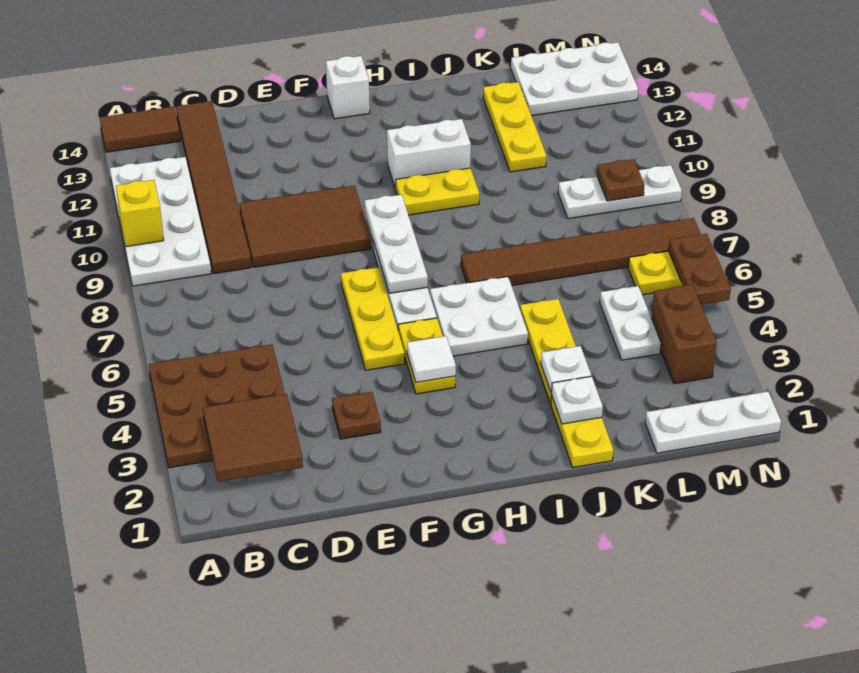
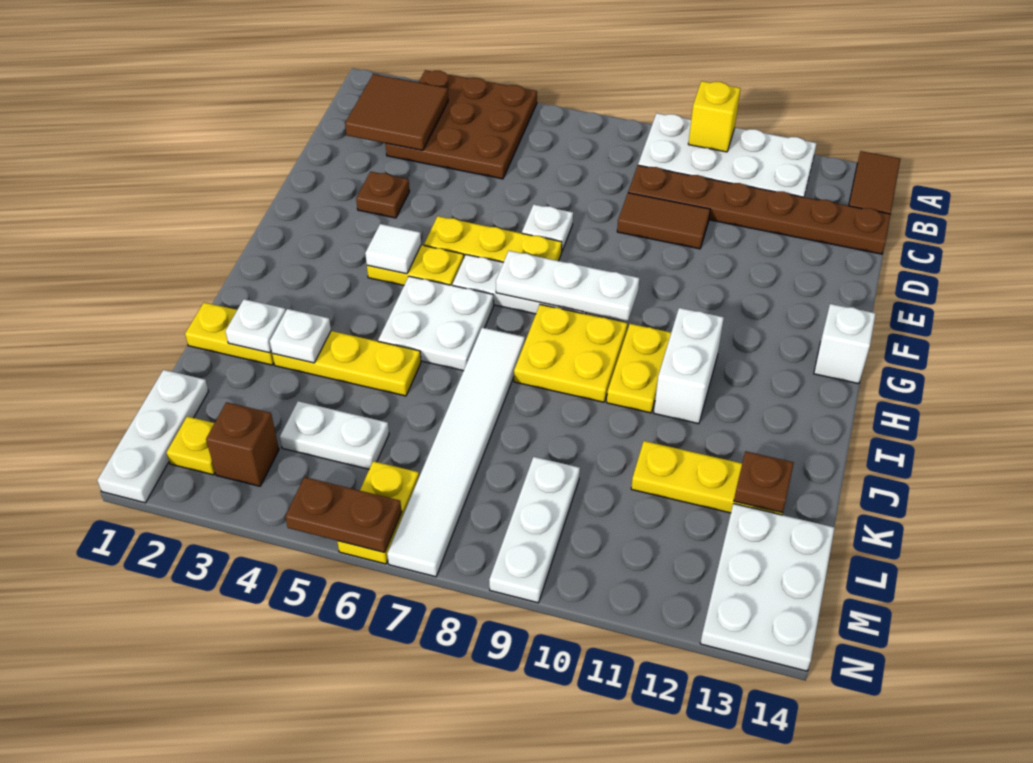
brown tile C9:C14 level 1 -> brown plate C9:C14 level 1
brown tile D9:F10 level 1 -> brown tile D9:D10 level 1
none -> white plate E7 level 1
none -> yellow plate H8:I9 level 1
brown tile I7:N7 level 1 -> white tile I7:N7 level 1
none -> yellow plate M2 level 1
brown brick M3:M4 level 1 -> brown brick M3 level 1
brown plate M9 level 2 -> brown plate K13 level 2

